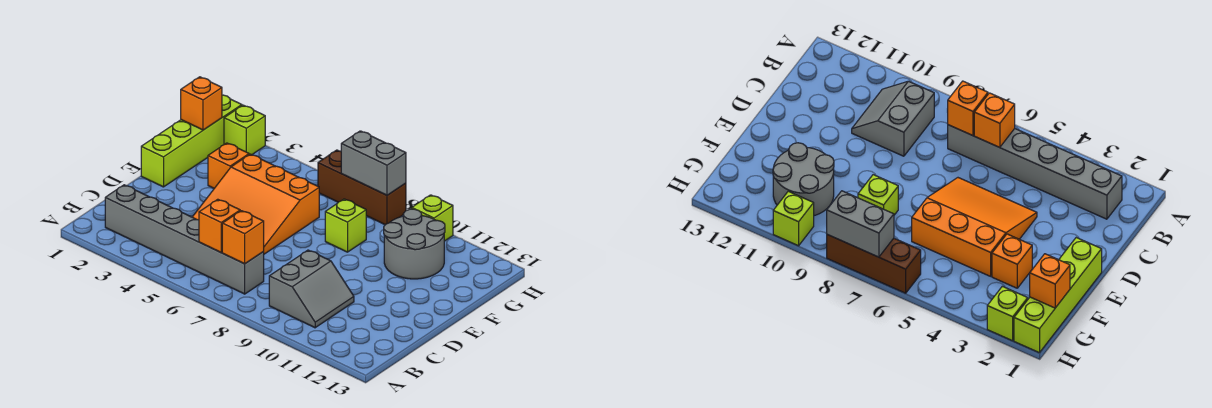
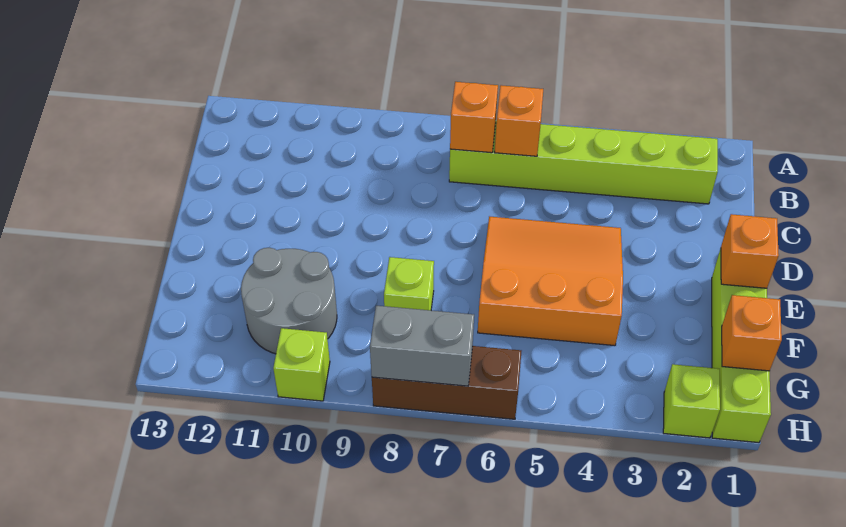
grey brick B2:B7 level 1 -> lime brick B2:B7 level 1
grey slope B9:C10 level 1 top 9 -> none
orange brick F3 level 1 -> orange brick E1 level 2

